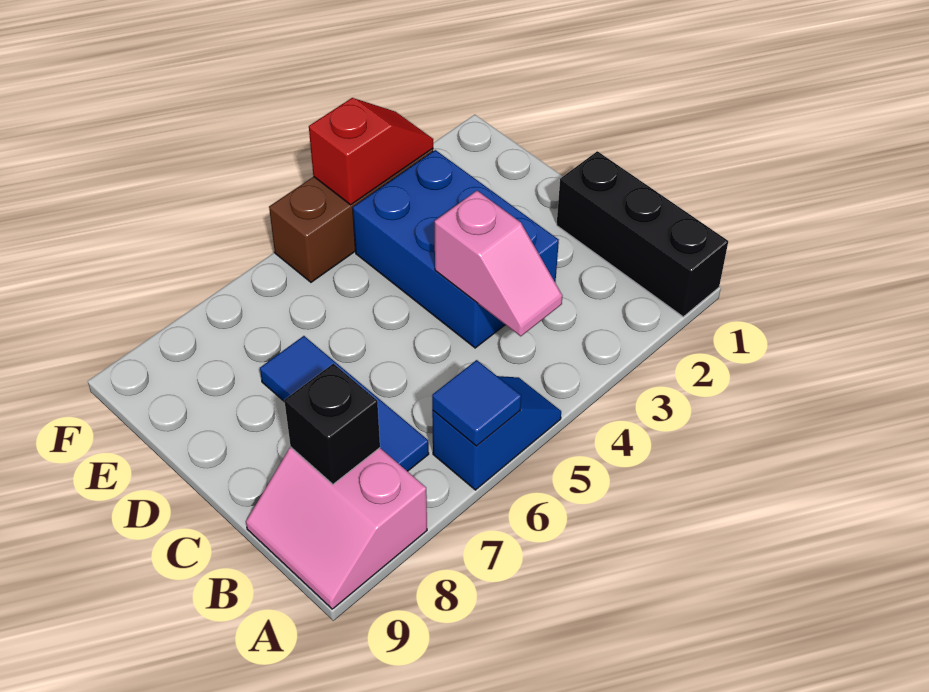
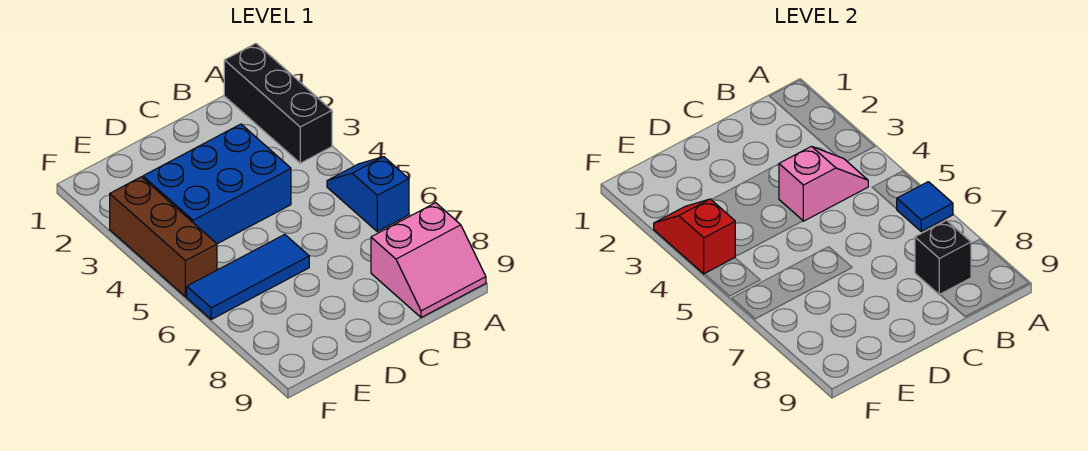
black brick A1:C1 level 1 -> black brick A1:A3 level 1
blue tile B7:D7 level 1 -> blue tile D6:F6 level 1

